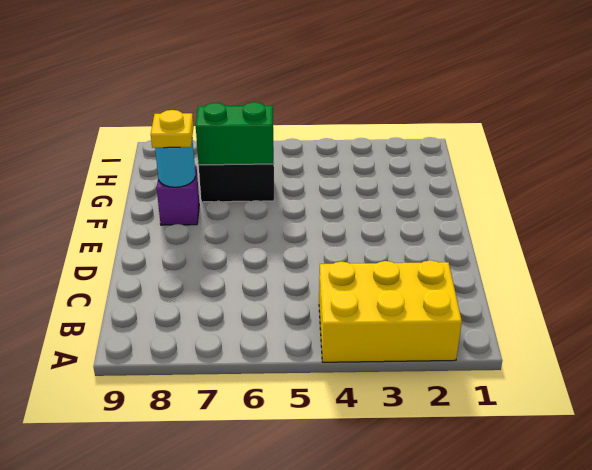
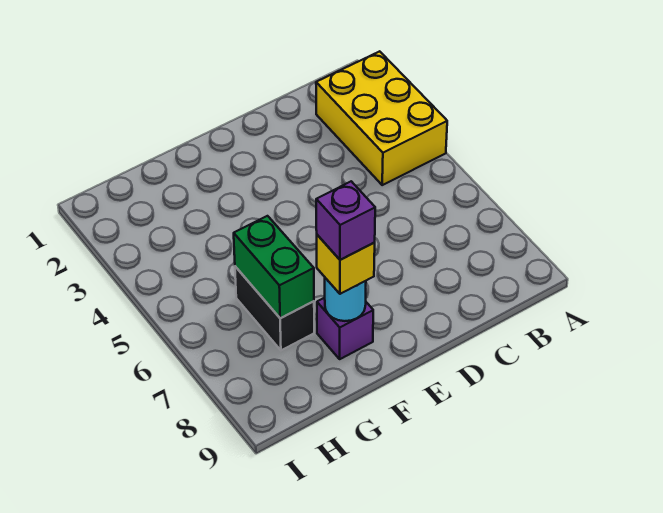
yellow plate F8 level 3 -> yellow brick F8 level 3
none -> purple brick F8 level 4

